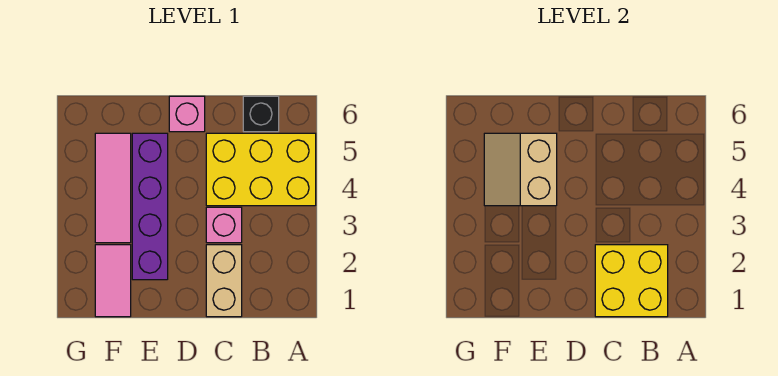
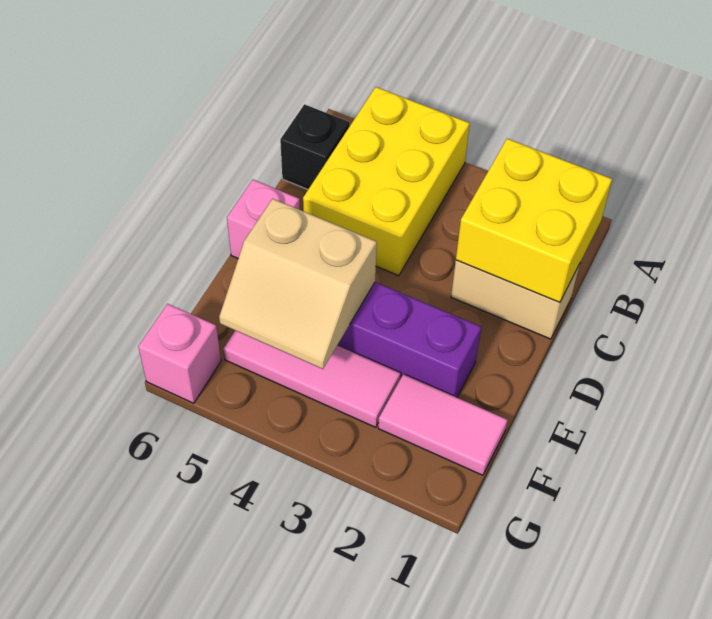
pink brick C3 level 1 -> pink brick G6 level 1

